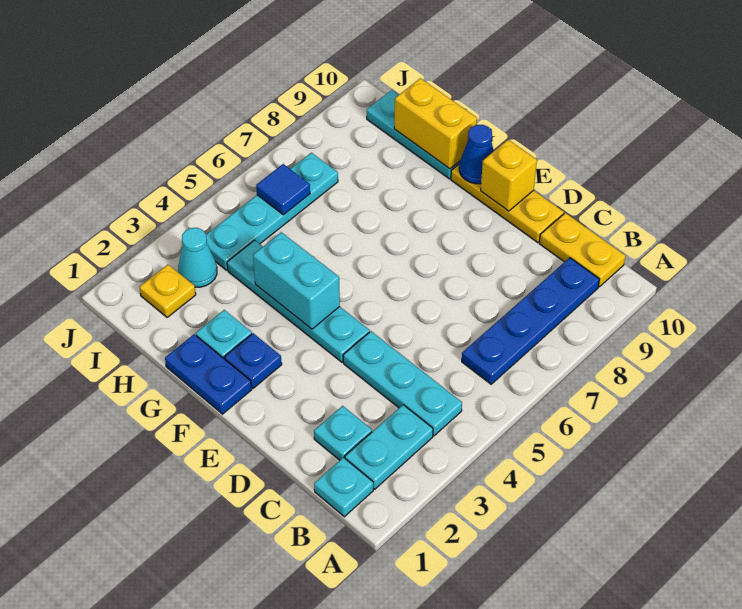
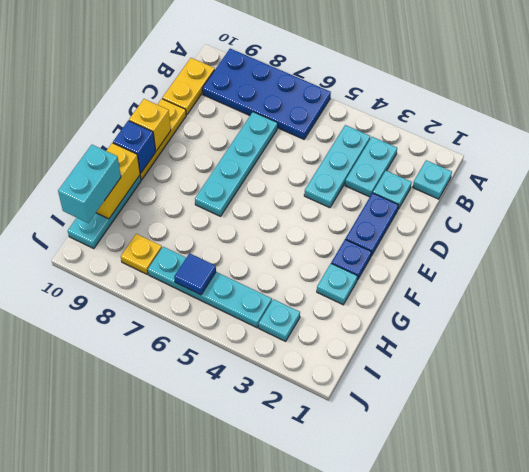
cyan plate B2:B3 level 1 -> cyan plate B3:C3 level 1
blue plate B6:B9 level 1 -> blue plate A6:B9 level 1
cyan plate E4:H4 level 1 -> cyan plate C7:F7 level 1
blue plate F1:G1 level 1 -> blue plate D2:E2 level 1
cyan brick F4:G4 level 2 -> cyan brick H10:I10 level 3
blue cone F10 level 2 -> blue brick F10 level 2
yellow plate I2 level 1 -> yellow plate I8 level 1
cyan cone I3 level 1 -> cyan plate I3 level 1

